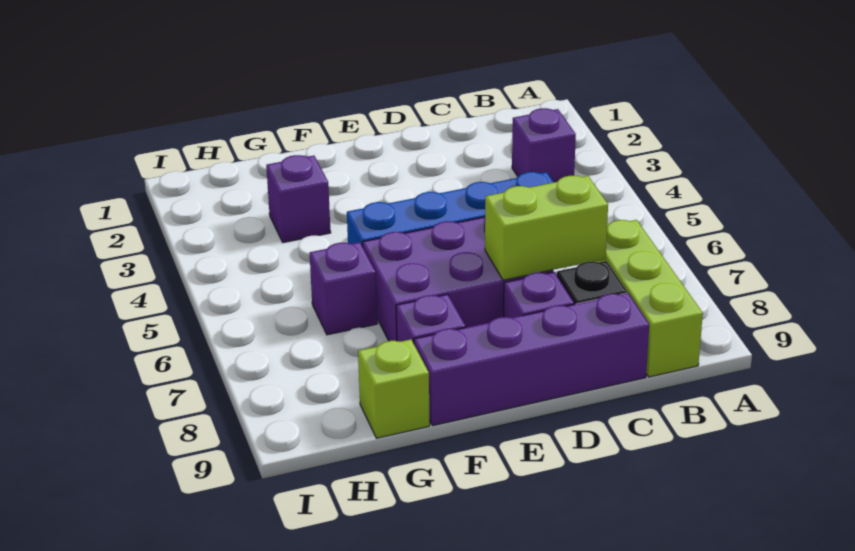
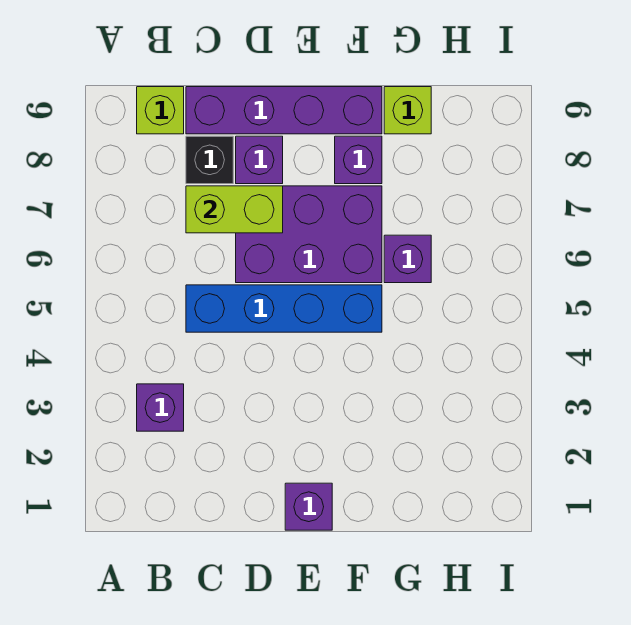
lime brick B7:B9 level 1 -> lime brick B9 level 1
purple brick G3 level 1 -> purple brick E1 level 1

